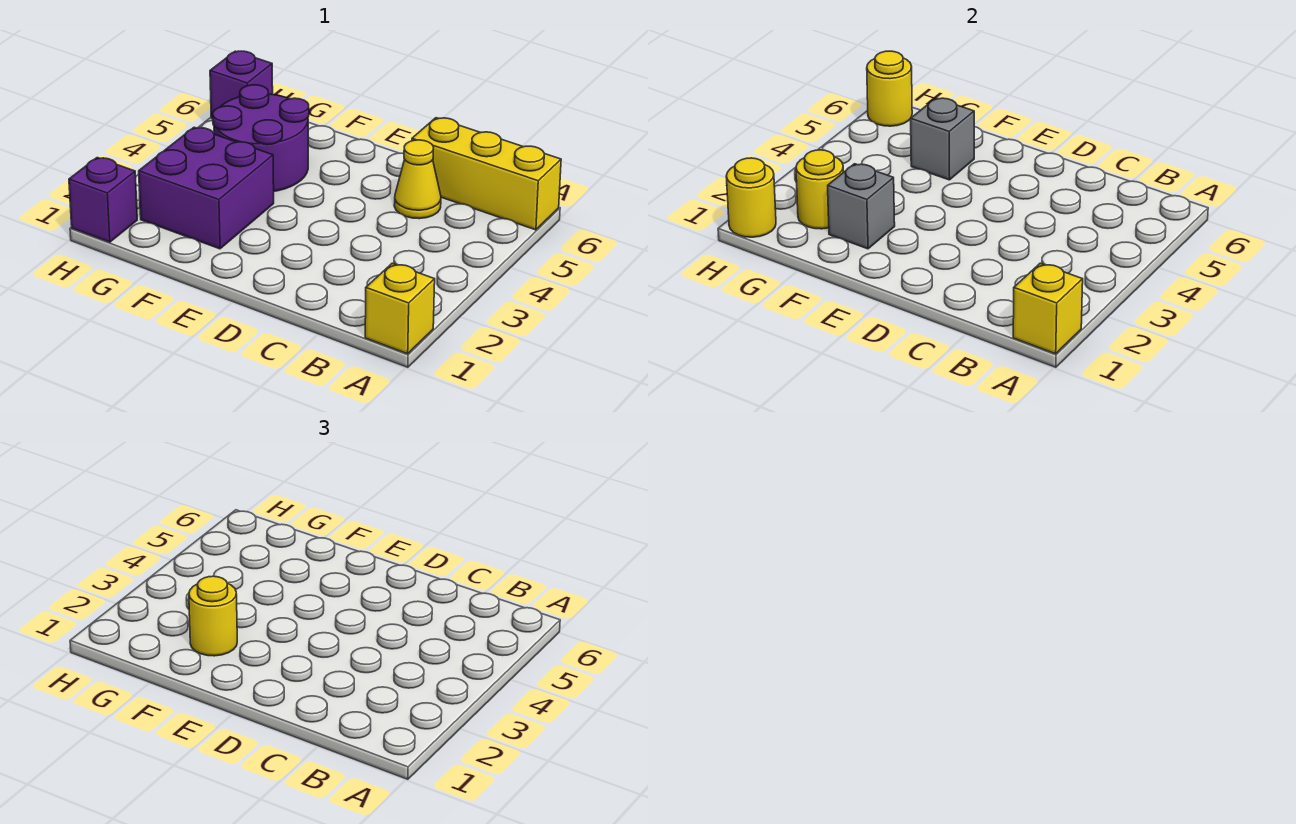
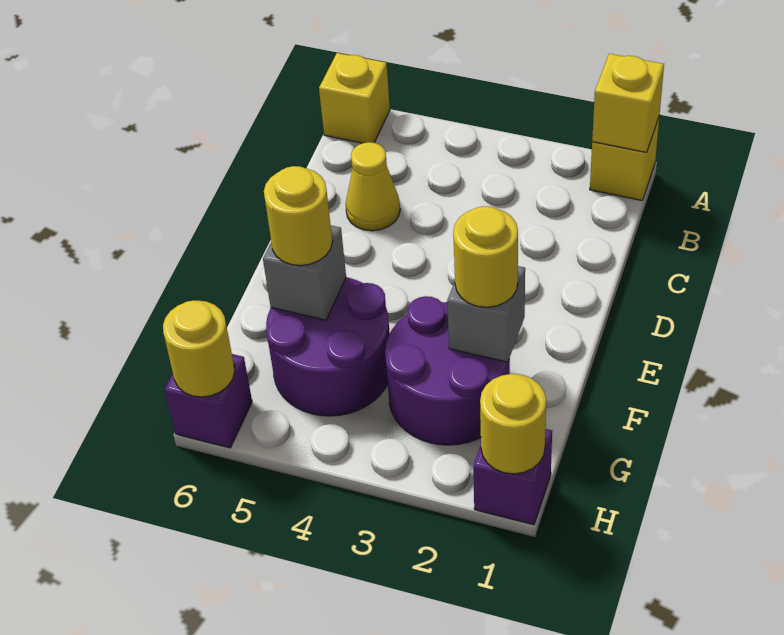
yellow brick A6:C6 level 1 -> yellow brick A6 level 1
purple brick F2:G3 level 1 -> purple round brick F2:G3 level 1
yellow round brick G2 level 2 -> yellow round brick F5 level 3

